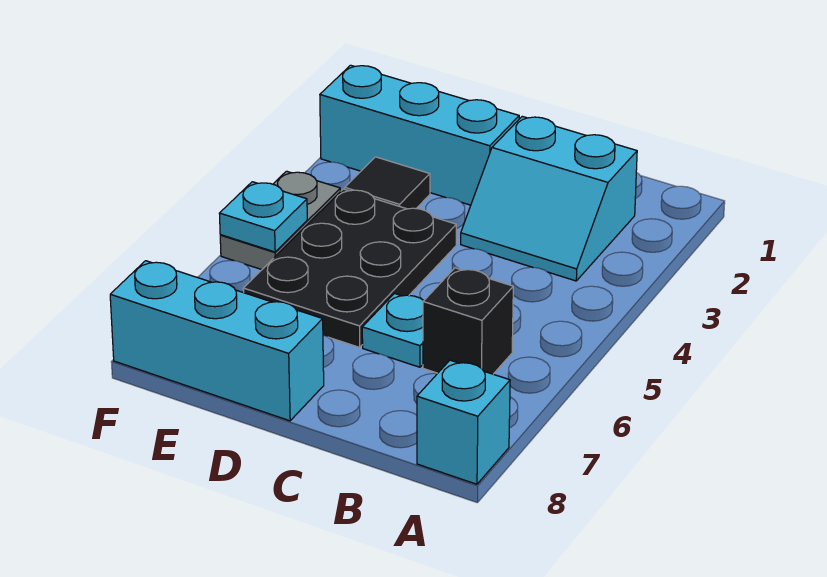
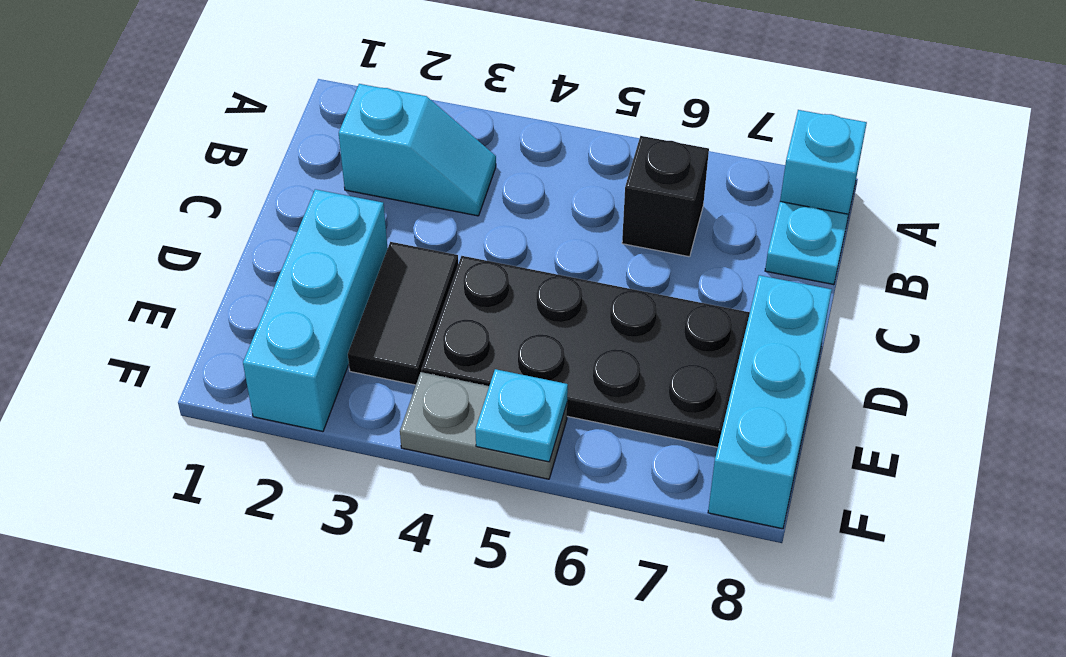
cyan slope B2:C3 level 1 top 2 -> cyan slope B2:B3 level 1 top 2
cyan plate C6 level 1 -> cyan plate B8 level 1
black plate D4:E6 level 1 -> black plate D4:E7 level 1
black tile E3 level 1 -> black tile D3:E3 level 1

